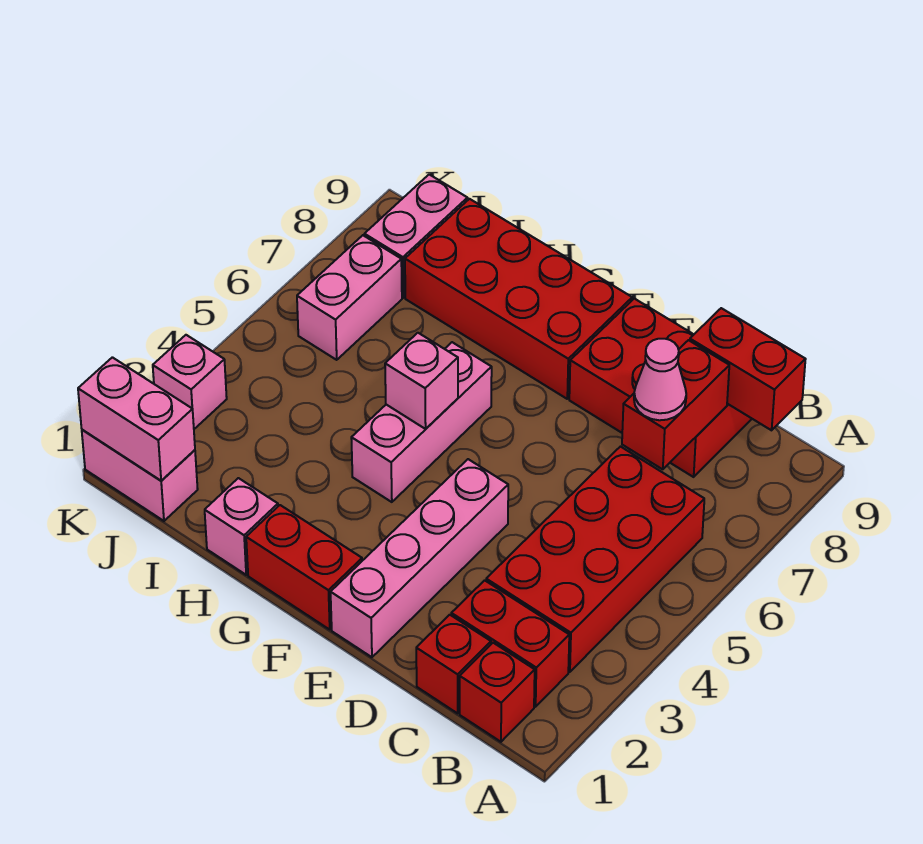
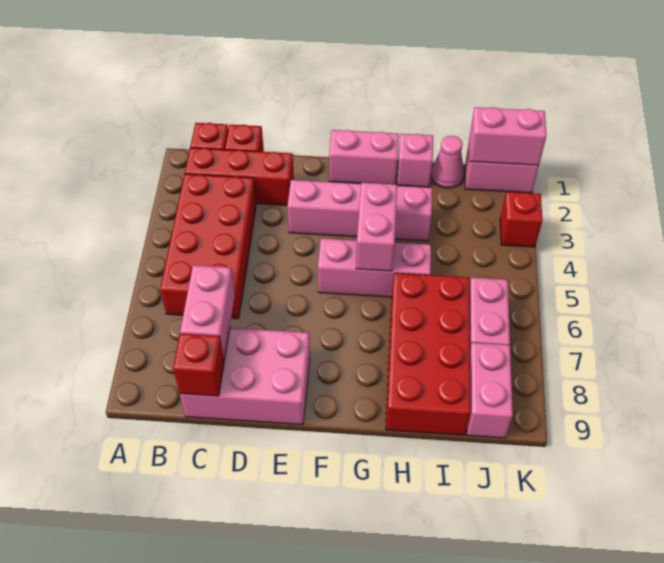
red brick B2:C2 level 1 -> red brick B2:D2 level 1
red brick B9:C9 level 2 -> red brick C9 level 2
red brick C7:C8 level 2 -> pink brick C7:C8 level 2
pink cone C7 level 3 -> pink cone I1 level 1
red brick C8:E9 level 1 -> pink brick C8:E9 level 1
pink brick E1:E4 level 1 -> pink brick E3:H3 level 1
red brick F1:G1 level 1 -> pink brick F1:G1 level 1
red brick F8:I9 level 1 -> red brick H6:I9 level 1
pink brick G4:G6 level 1 -> pink brick F5:H5 level 1
pink brick G5 level 2 -> pink brick G4:G5 level 2
pink brick K3 level 1 -> red brick K3 level 1

